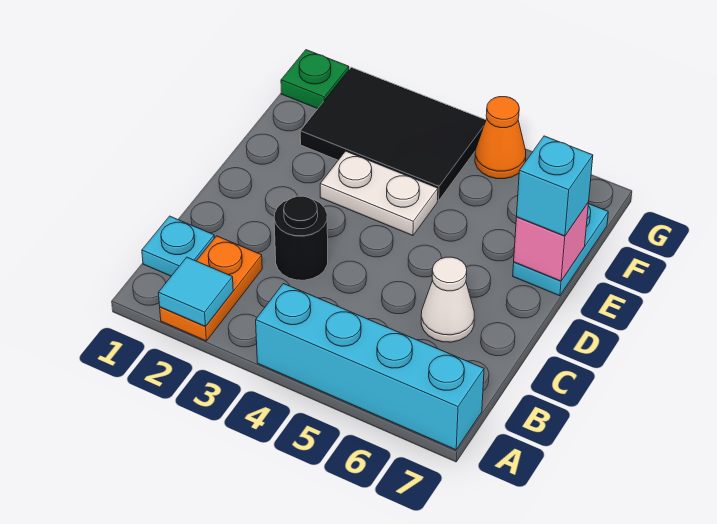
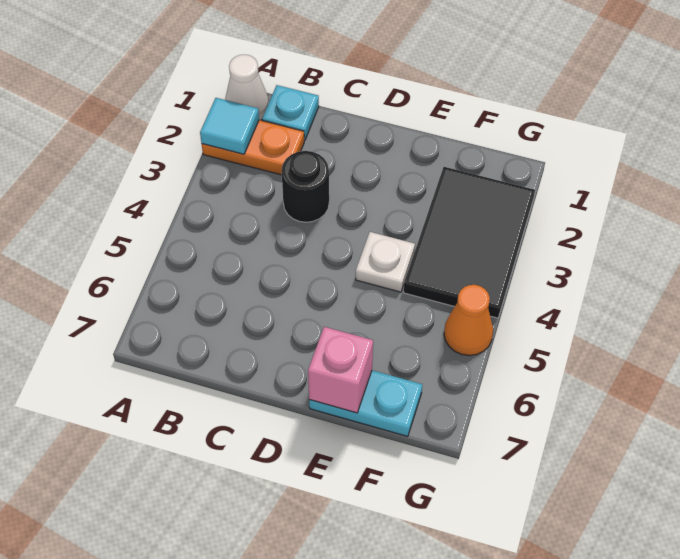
cyan brick A4:A7 level 1 -> none
white cone C6 level 1 -> white cone A1 level 1
white plate E3:E4 level 1 -> white plate E4 level 1
cyan brick E7 level 3 -> none
green plate G1 level 1 -> none

